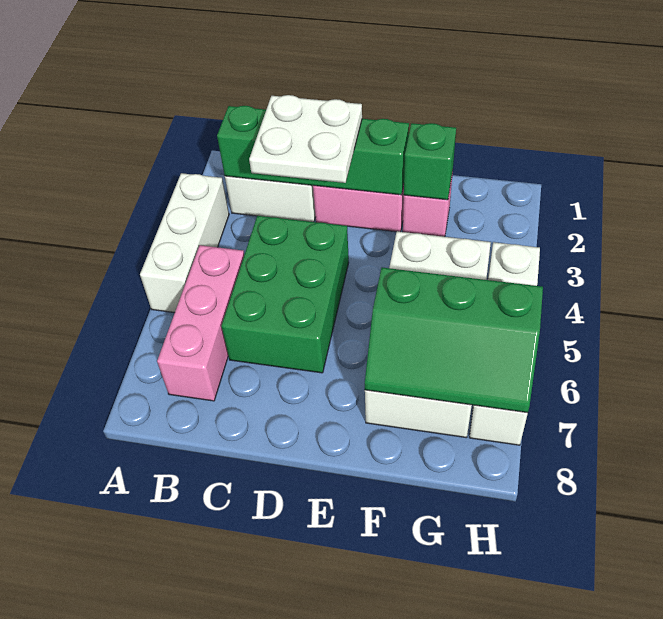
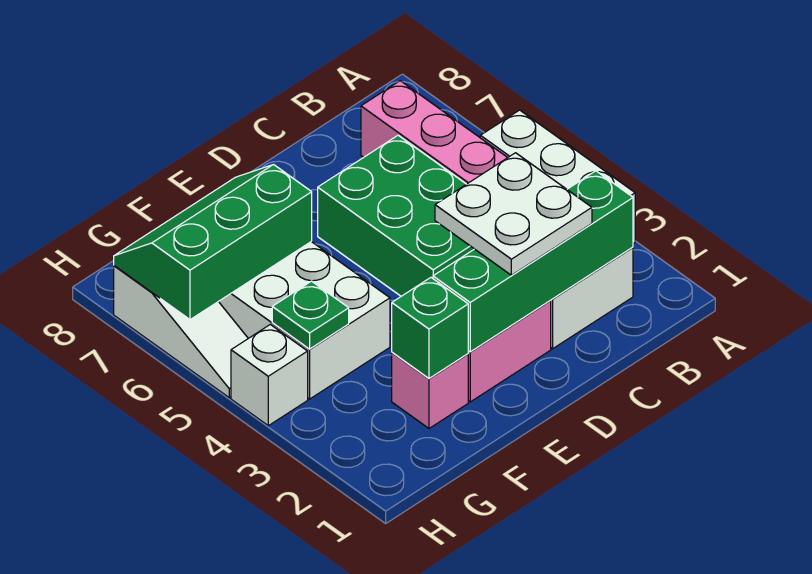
none -> green plate G4 level 2

